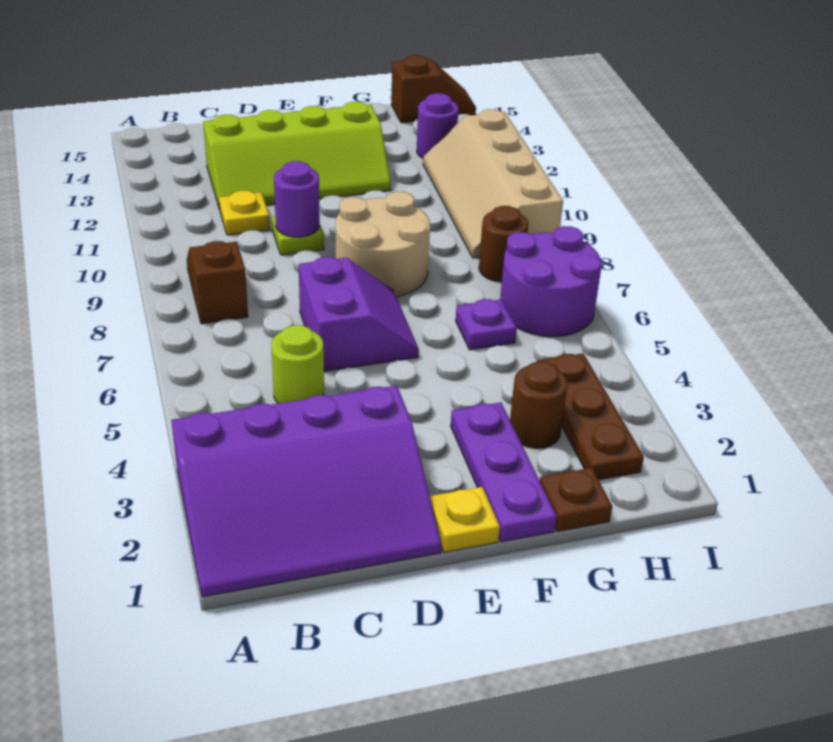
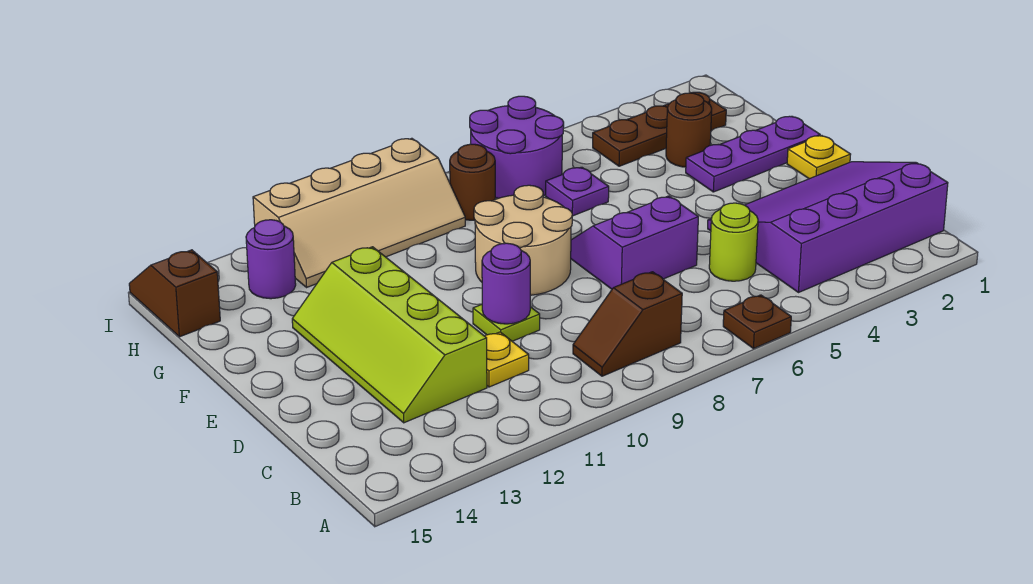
purple slope A1:D3 level 1 top 3 -> purple slope B1:D4 level 1 top B
lime slope C12:F13 level 1 top 13 -> lime slope C12:F13 level 1 top 12
brown plate G1 level 1 -> brown plate A6 level 1

